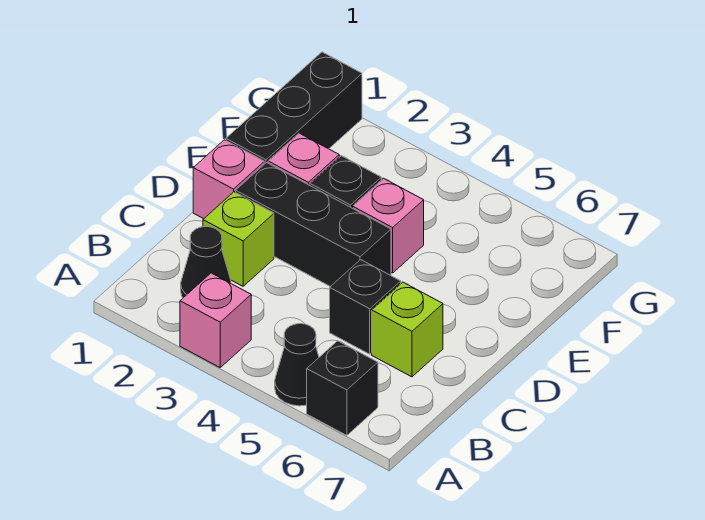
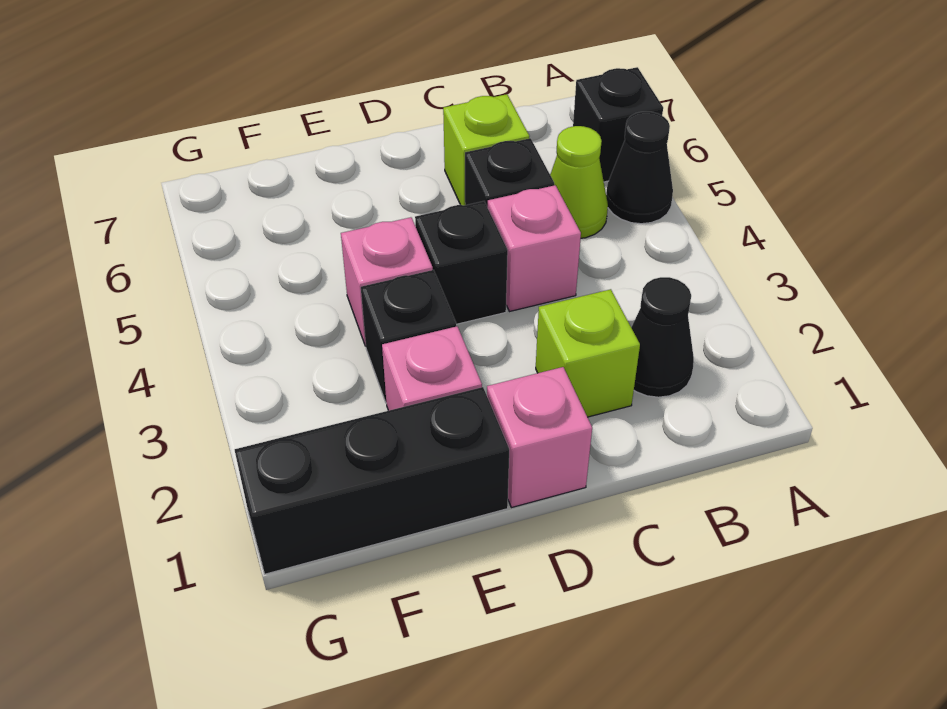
pink brick A3 level 1 -> pink brick C4 level 1
none -> lime cone B5 level 1
black brick D2:D4 level 1 -> black brick D4 level 1

